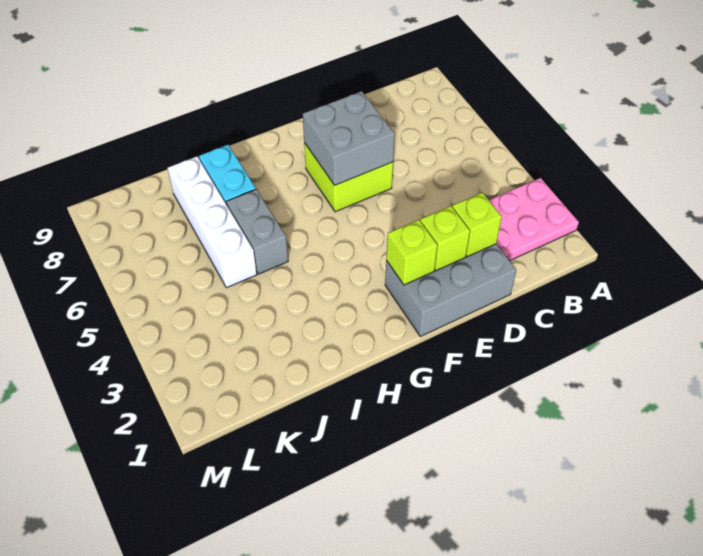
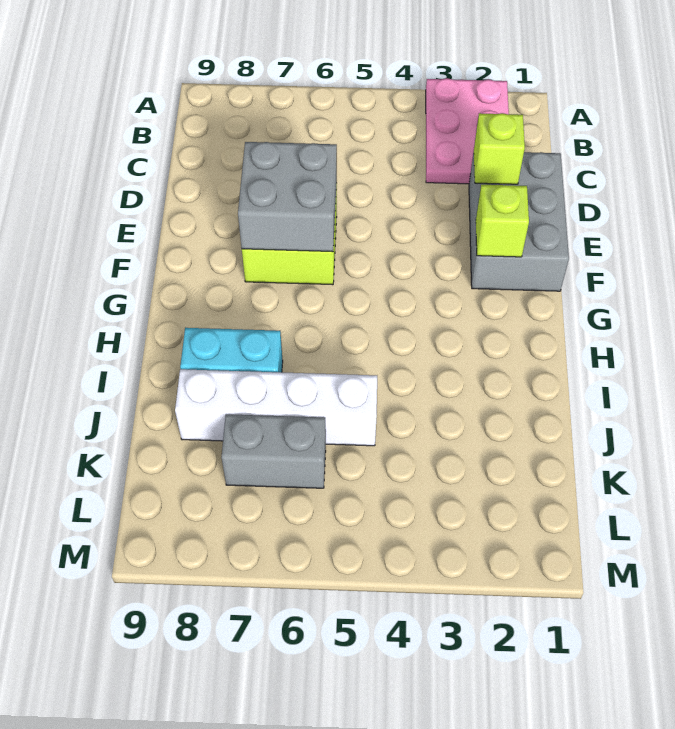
lime brick E2 level 2 -> none
grey brick I5:I6 level 1 -> grey brick K6:K7 level 1

